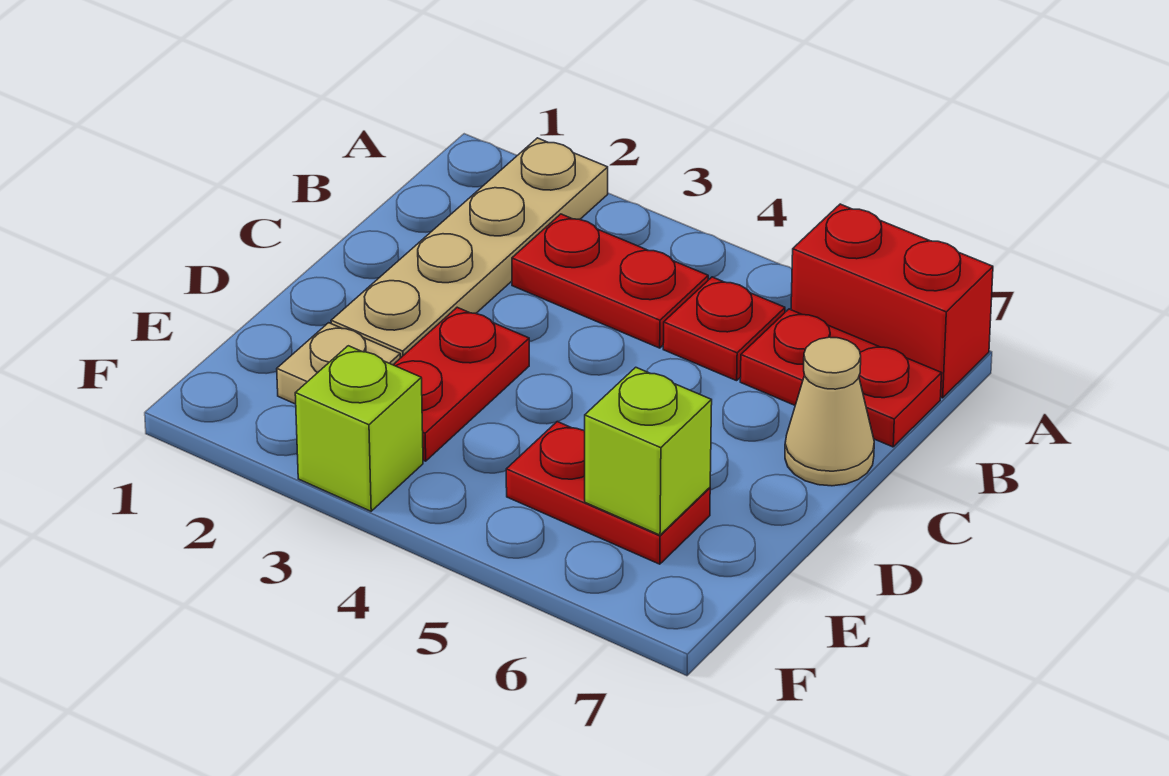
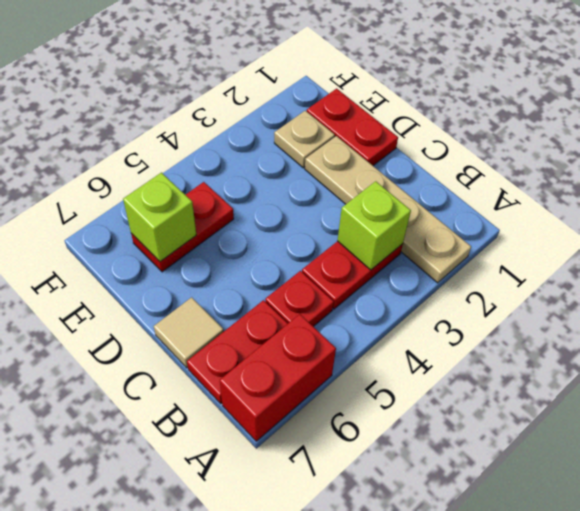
tan cone C7 level 1 -> tan tile C7 level 1
red plate D3:E3 level 1 -> red plate D1:E1 level 1
lime brick F3 level 1 -> lime brick B3 level 2

